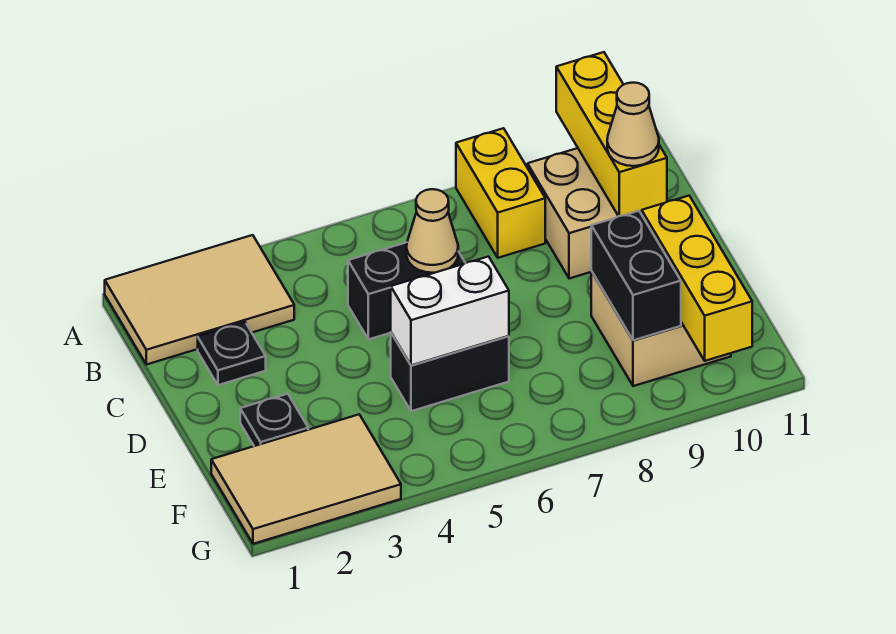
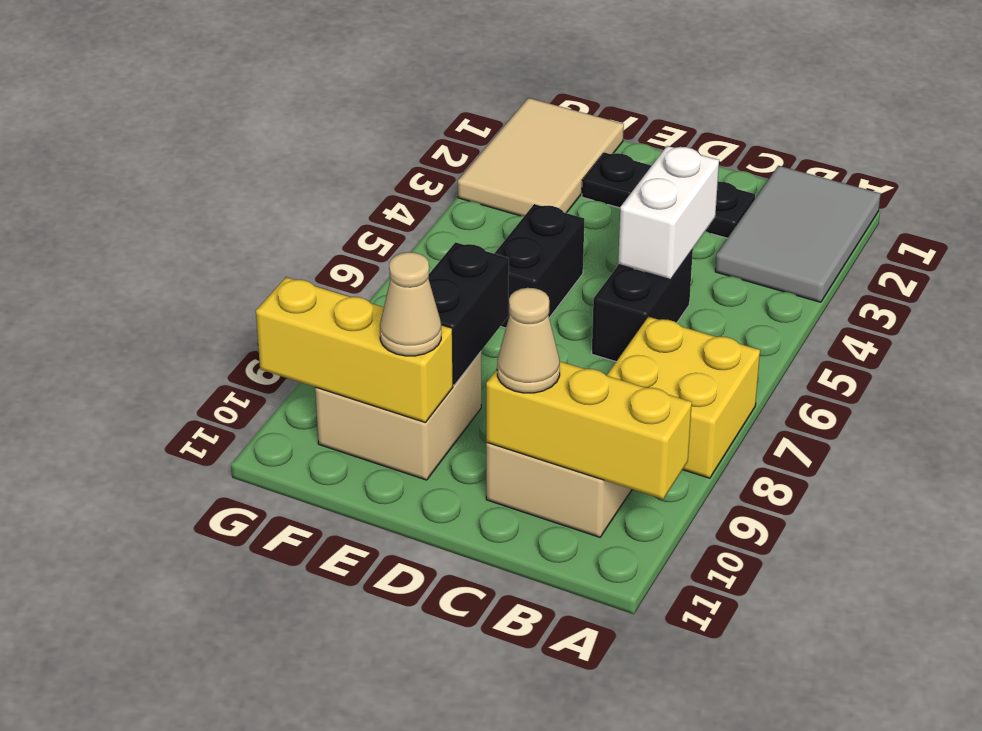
tan tile A1:B3 level 1 -> grey tile A1:B3 level 1
yellow brick A8:B8 level 1 -> yellow brick A7:B8 level 1
tan cone C6 level 2 -> tan cone E10 level 3
white brick E5:E6 level 2 -> white brick C4:C5 level 2
black brick E9:F9 level 2 -> black brick E8:E9 level 2

